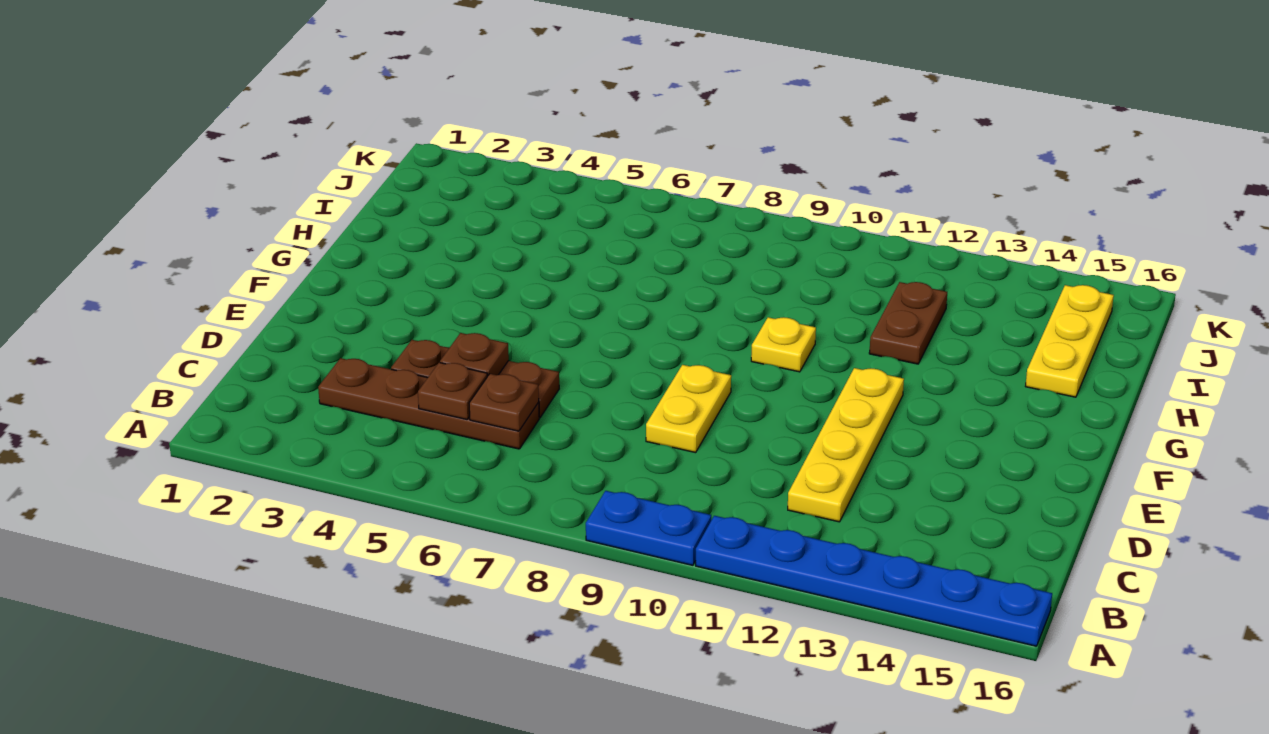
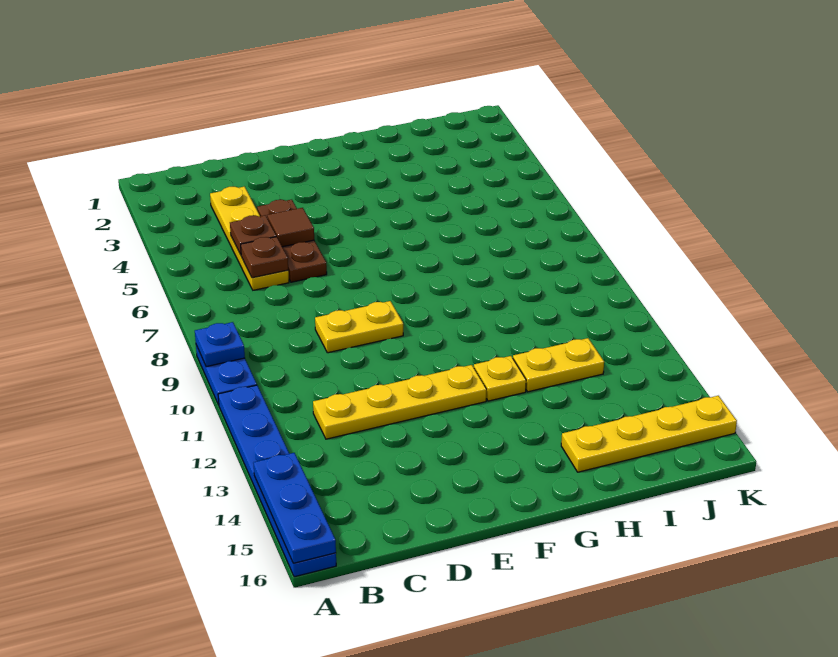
none -> blue plate A9 level 2
none -> blue plate A14:A16 level 2
brown plate C3:C6 level 1 -> yellow plate C3:C6 level 1
brown plate D5 level 2 -> brown tile D5 level 2
yellow plate G10 level 1 -> yellow plate G12 level 1
brown plate H12:I12 level 1 -> yellow plate H12:I12 level 1
yellow plate H15:J15 level 1 -> yellow plate H15:K15 level 1

